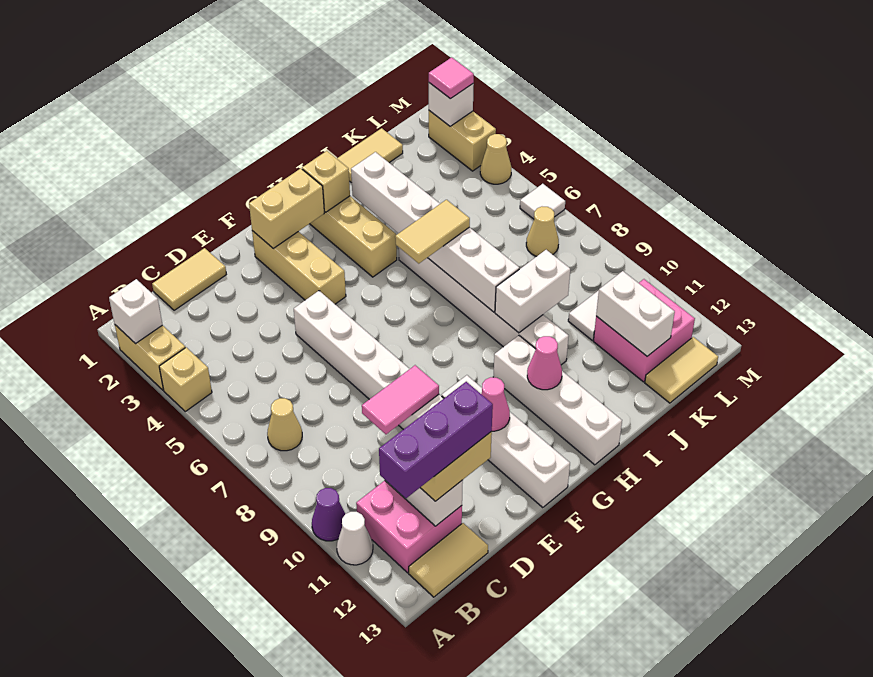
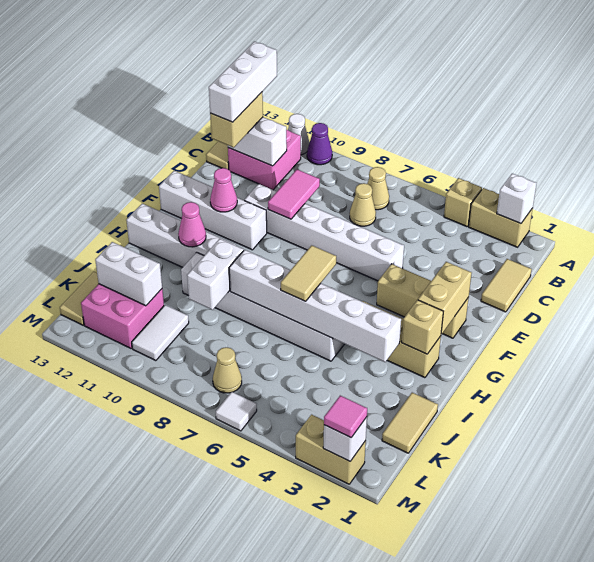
purple brick B12:D12 level 4 -> white brick B12:D12 level 4
tan cone M4 level 1 -> tan cone C7 level 1

